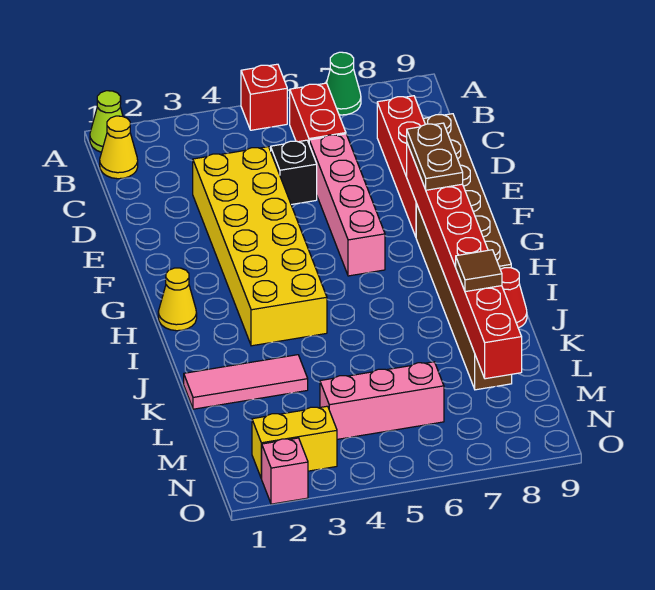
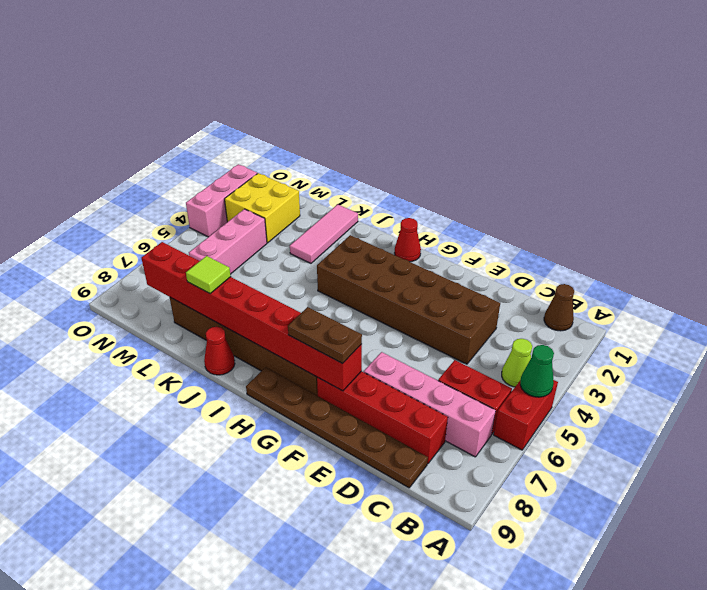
lime cone A1 level 1 -> lime cone B4 level 1
red brick A5 level 1 -> red brick A5:A6 level 1
green cone A7 level 1 -> green cone A5 level 2
yellow cone B1 level 1 -> brown cone B1 level 1
yellow brick D3:I4 level 1 -> brown brick D3:I4 level 1
black brick D5 level 1 -> none
pink brick D6:G6 level 1 -> pink brick B7:E7 level 1
yellow cone H1 level 1 -> red cone H1 level 1
brown tile K8 level 3 -> lime tile K8 level 3
yellow brick N2:N3 level 1 -> yellow brick M2:N3 level 1
pink brick O2 level 1 -> pink brick O2:O4 level 1

